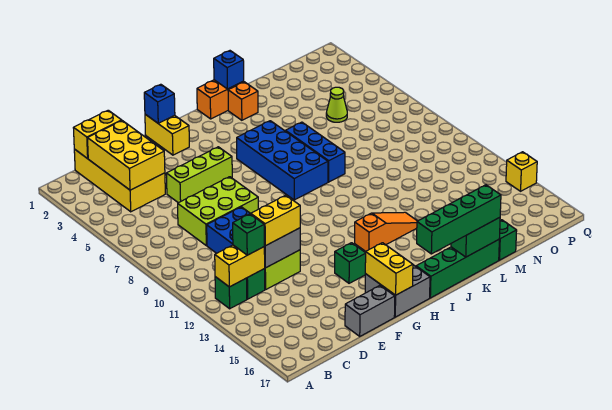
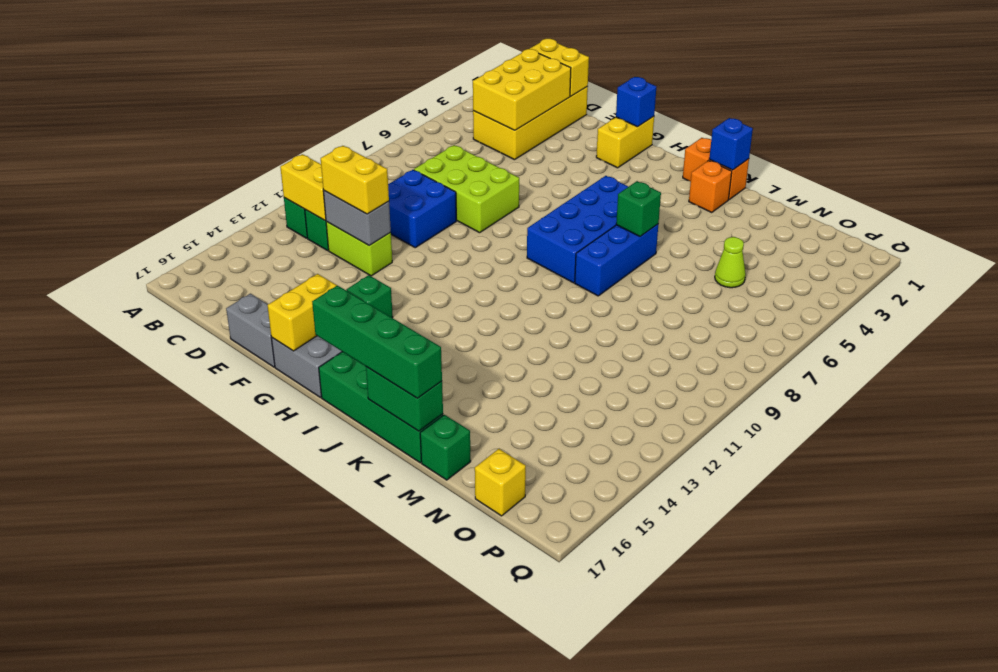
green brick C12 level 3 -> green brick K6 level 2
lime brick E5:G5 level 1 -> none
orange slope I13:K13 level 1 top I -> none
yellow brick Q14 level 1 -> yellow brick O17 level 1

